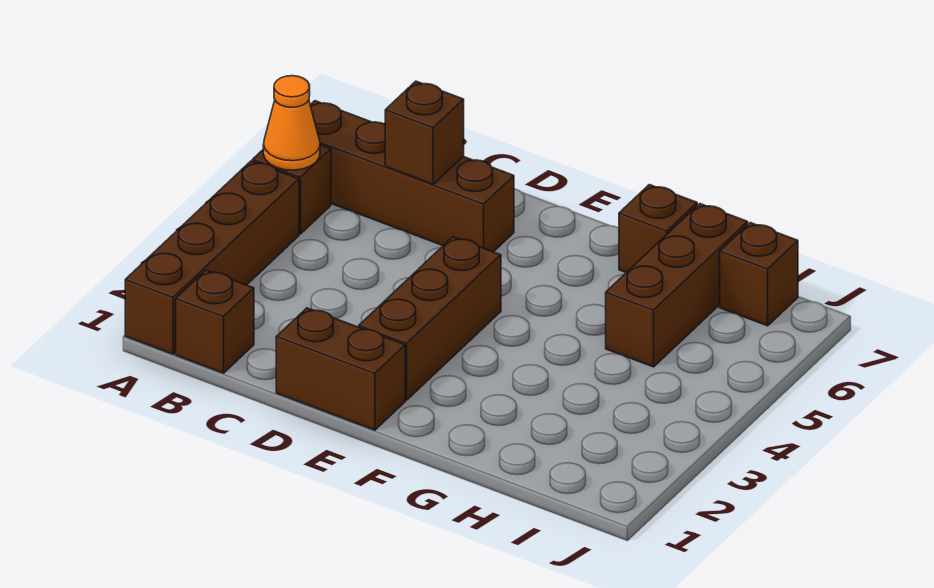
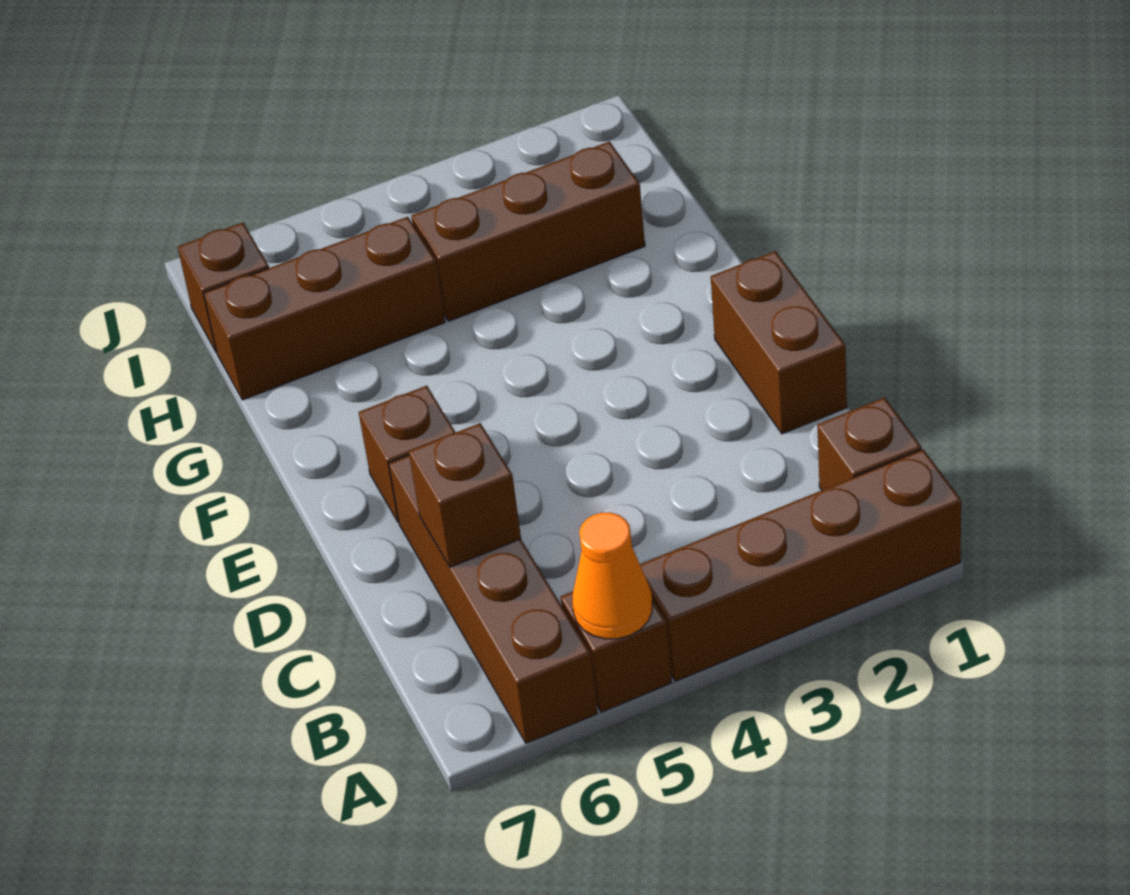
brown brick E2:E4 level 1 -> brown brick H2:H4 level 1
brown brick G7 level 1 -> brown brick E6 level 1

